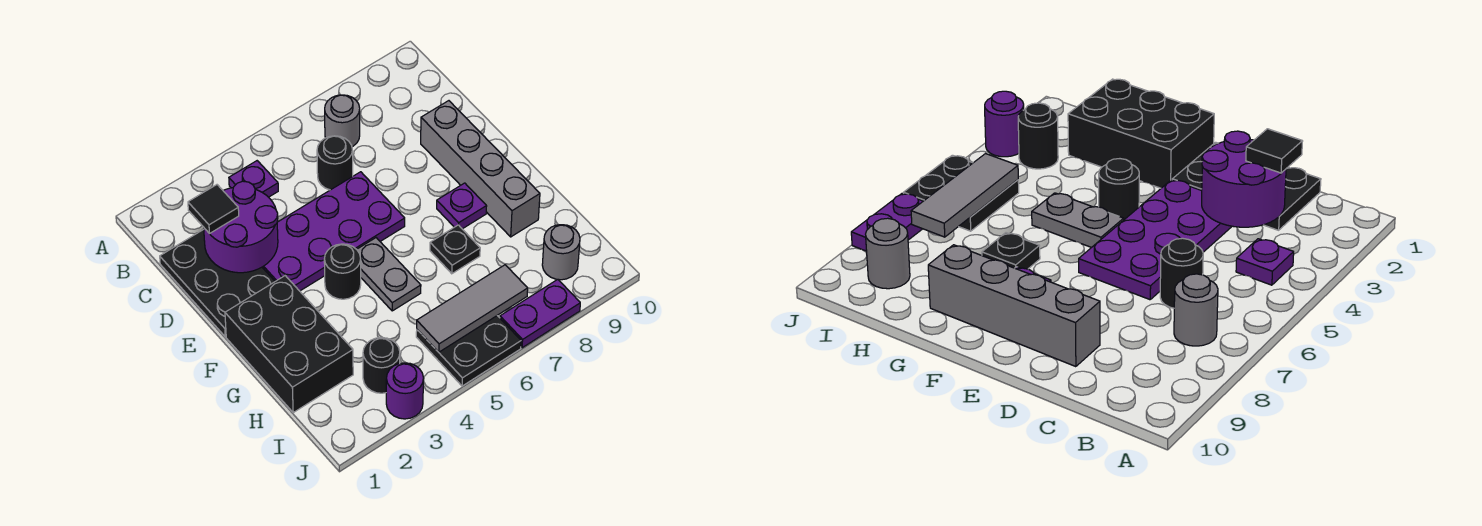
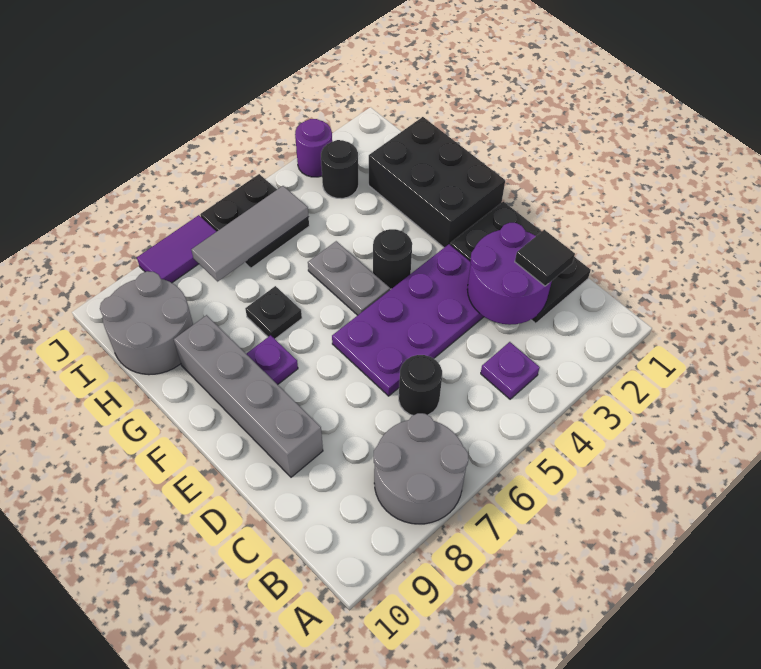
grey round brick B7 level 1 -> grey round brick A7:B8 level 1
grey round brick I9 level 1 -> grey round brick H9:I10 level 1
purple plate J7:J8 level 1 -> purple tile J7:J8 level 1

